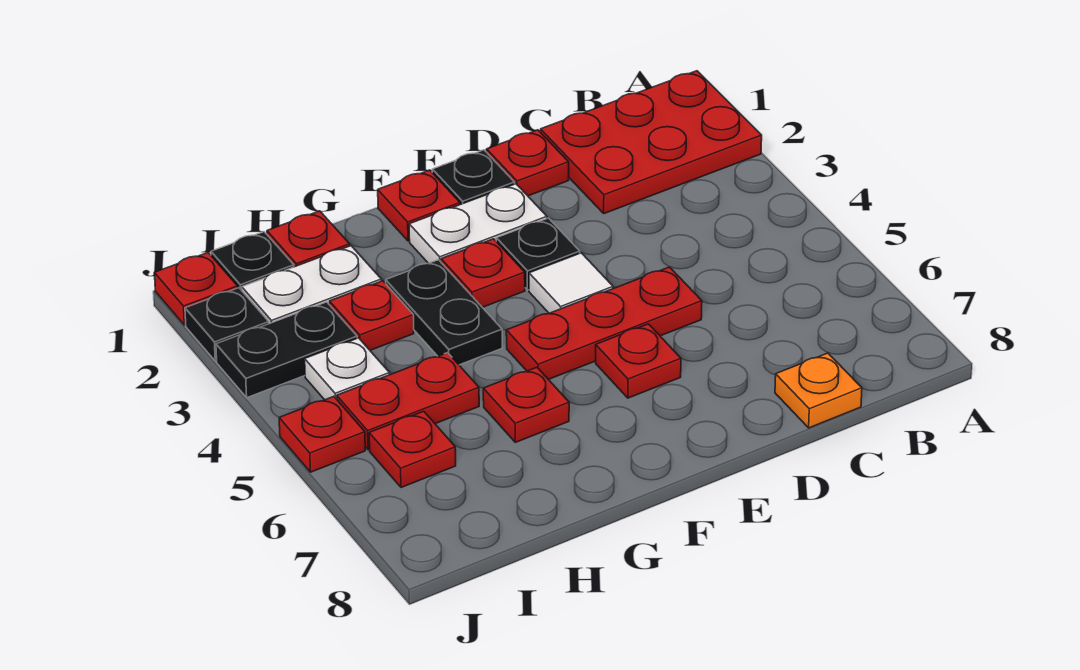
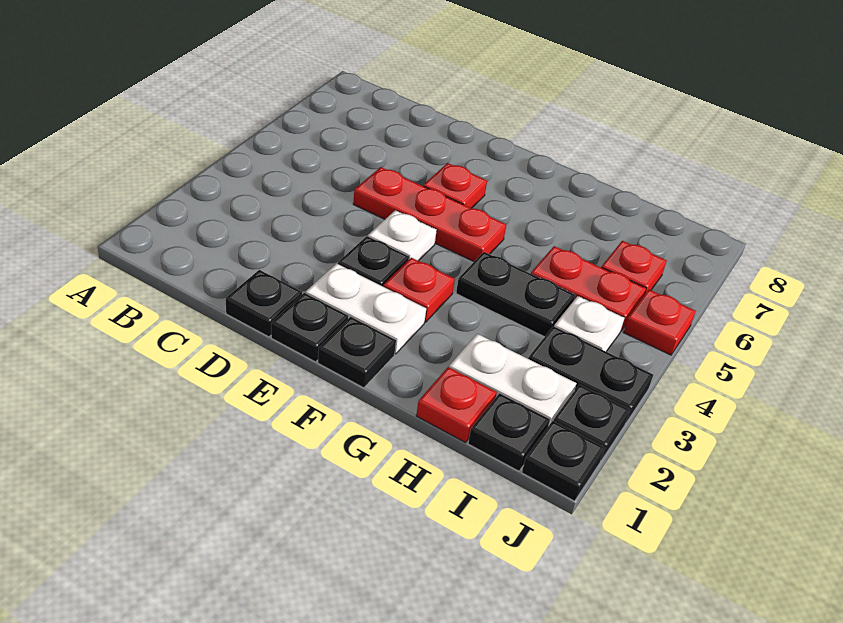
red plate A1:C2 level 1 -> none
orange plate C8 level 1 -> none
red plate D1 level 1 -> black plate D1 level 1
white tile E4 level 1 -> white plate E4 level 1
red plate F1 level 1 -> black plate F1 level 1
black plate G3:G4 level 1 -> black plate G4:H4 level 1
red plate G6 level 1 -> none
red plate H3 level 1 -> none
red plate J1 level 1 -> black plate J1 level 1

